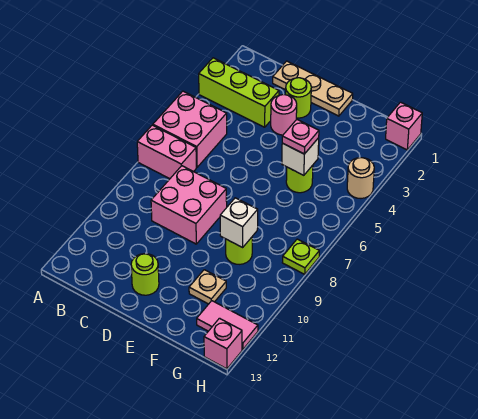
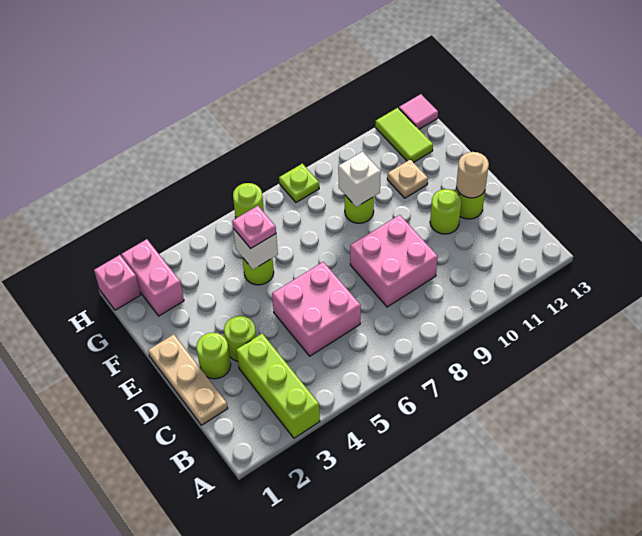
pink brick A5:B6 level 1 -> pink brick C5:D6 level 1
pink brick A7:B7 level 1 -> pink brick G2:H2 level 1
pink round brick D3 level 1 -> lime round brick D3 level 1
none -> lime round brick D11 level 1
pink tile G12:H12 level 1 -> lime tile G12:H12 level 1
tan round brick H4 level 1 -> tan round brick D12 level 2
none -> lime round brick H6 level 1
pink brick H13 level 1 -> pink tile H13 level 1

